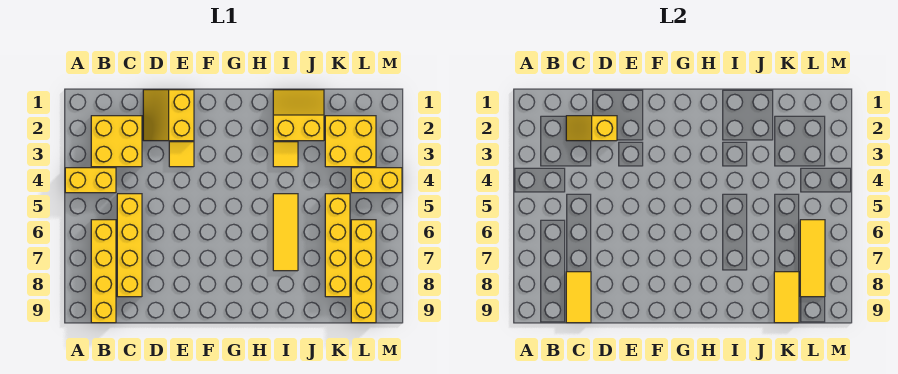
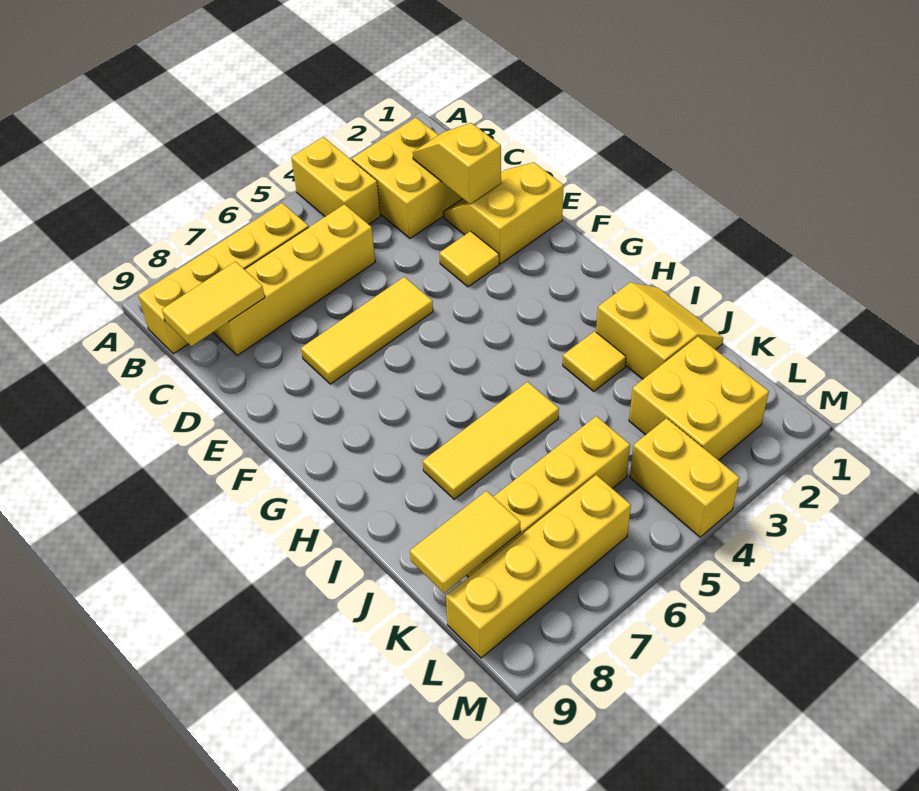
yellow tile L6:L8 level 2 -> yellow tile E5:E7 level 1

